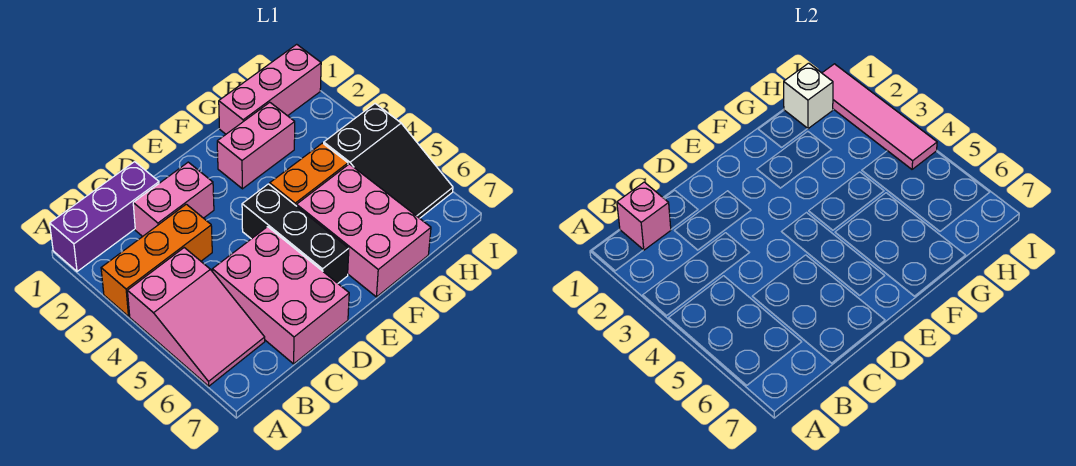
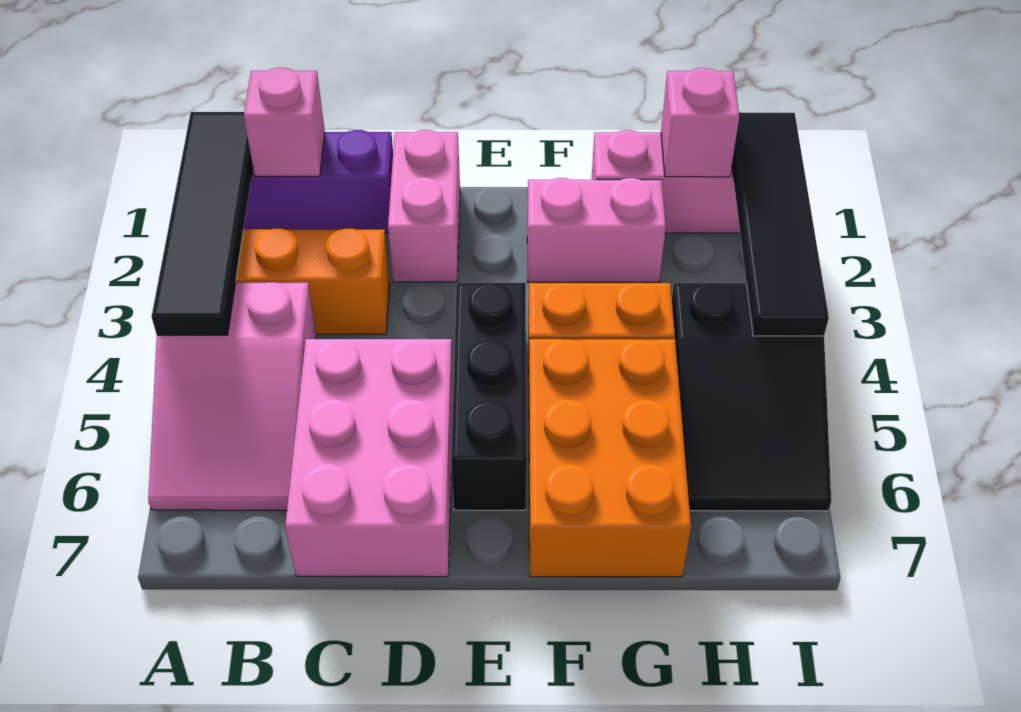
none -> black tile A1:A4 level 2
pink brick C2:D2 level 1 -> pink brick D1:D2 level 1
pink brick F5:G7 level 1 -> orange brick F5:G7 level 1
white brick H1 level 2 -> pink brick H1 level 2
pink tile I1:I4 level 2 -> black tile I1:I4 level 2

